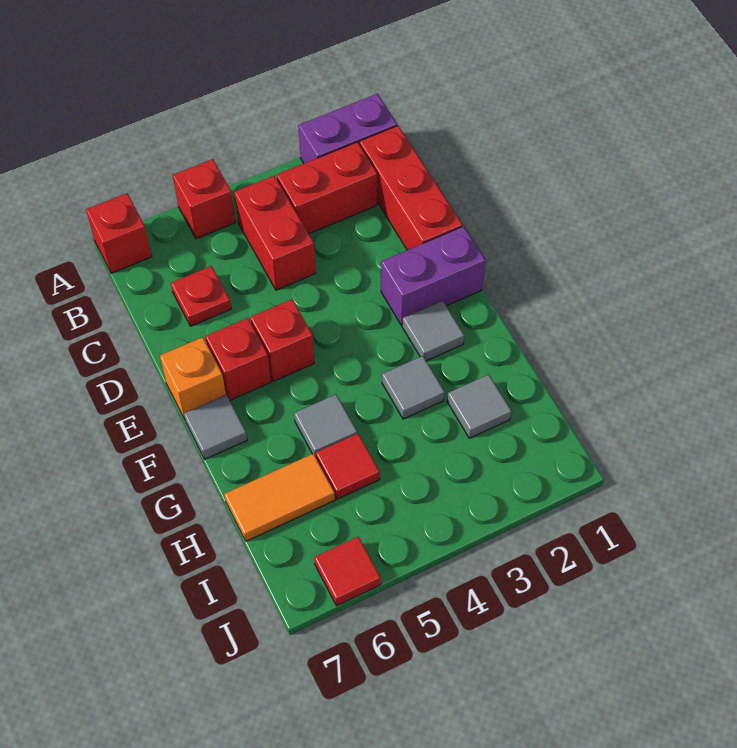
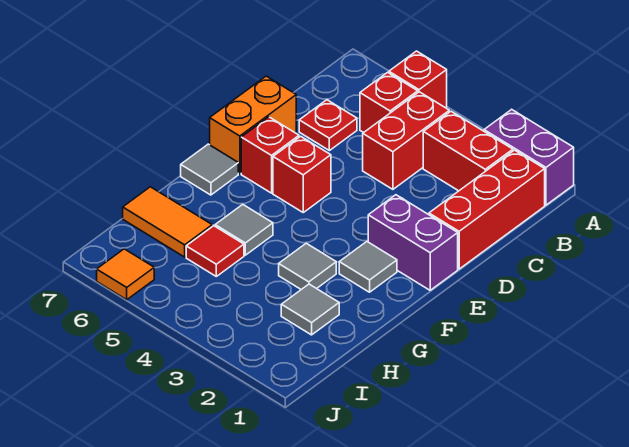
red brick A7 level 1 -> red brick B5 level 1
orange brick E7 level 1 -> orange brick D7:E7 level 1
red tile J6 level 1 -> orange tile J6 level 1

